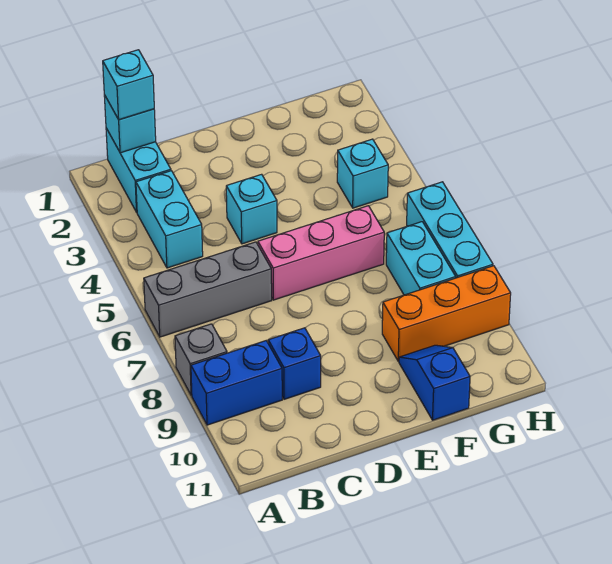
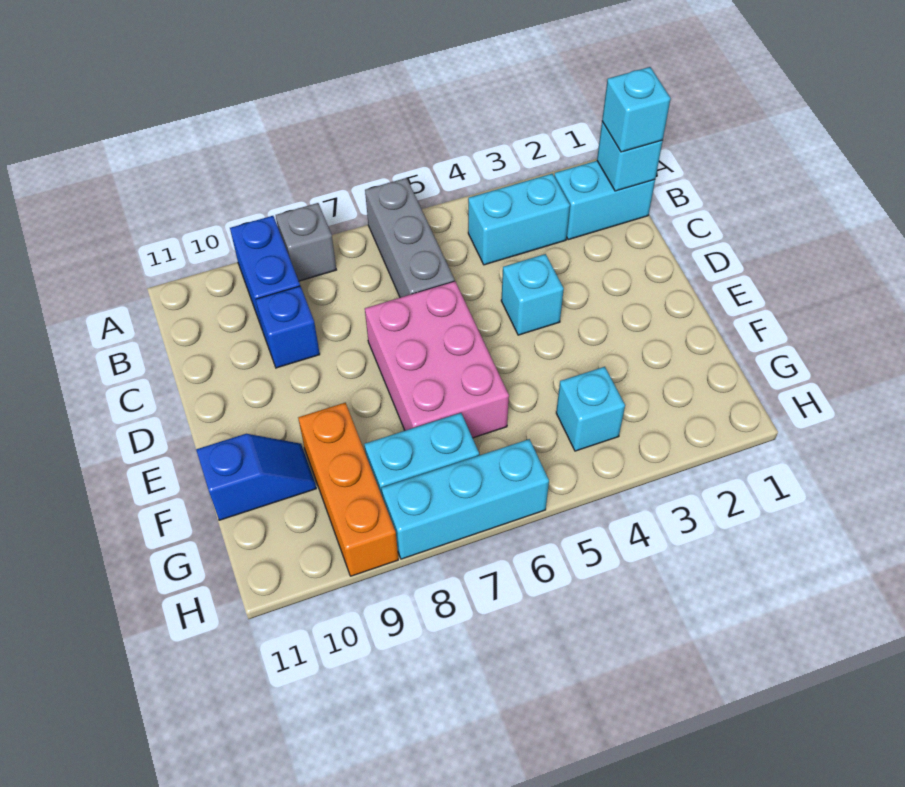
pink brick D6:F6 level 1 -> pink brick D6:F7 level 1

